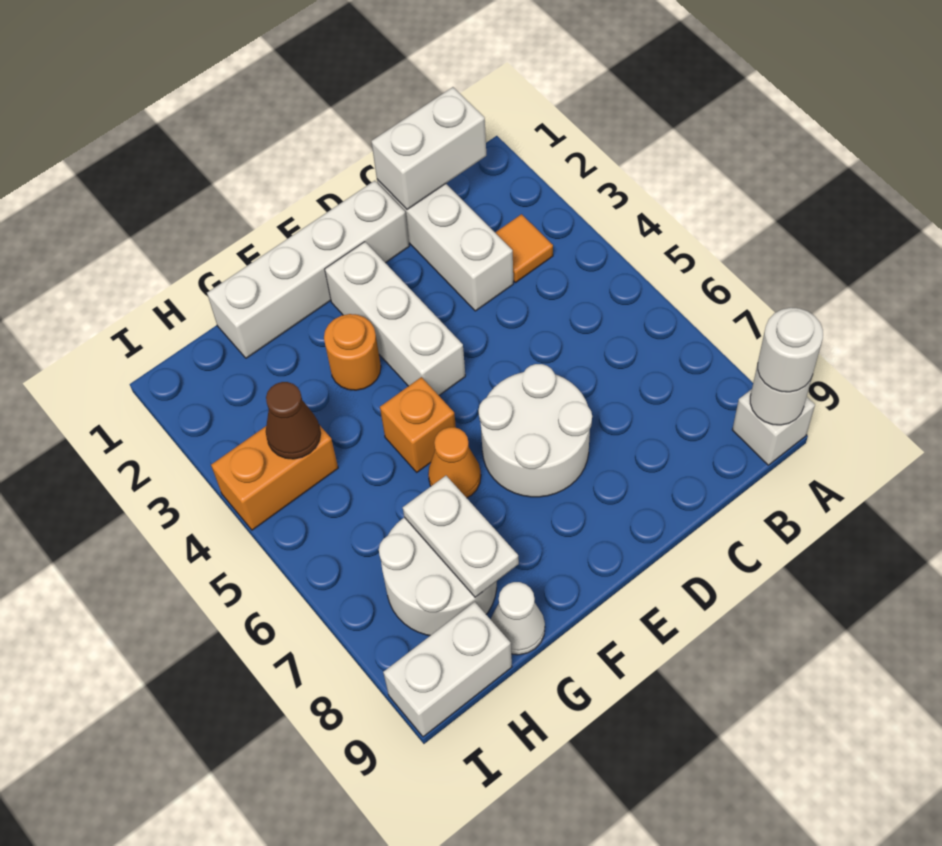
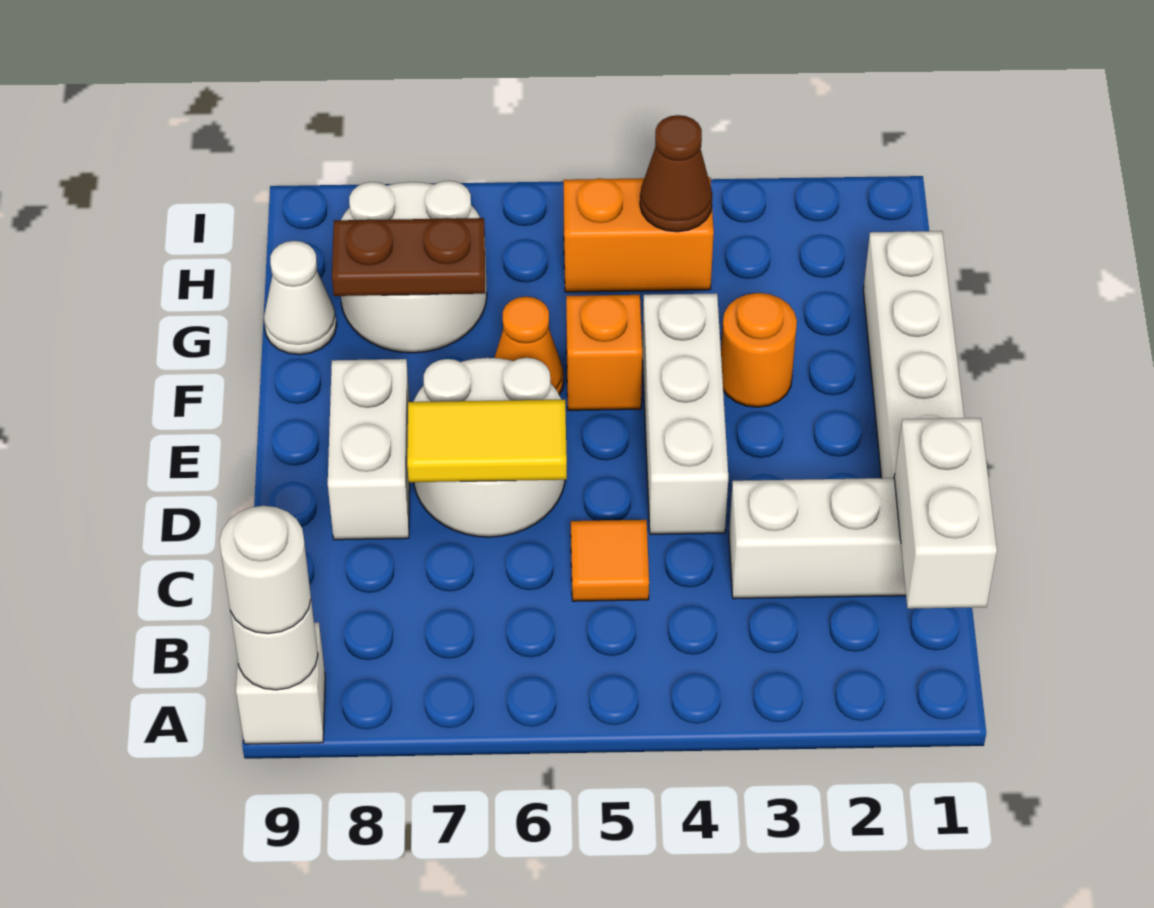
orange tile B3 level 1 -> orange tile C5 level 1
none -> yellow tile D6:D7 level 2
white brick E2:E4 level 1 -> white brick D4:F4 level 1
white plate G7:G8 level 2 -> brown plate G7:G8 level 2
orange brick H4:I4 level 1 -> orange brick H4:H5 level 1
white brick H9:I9 level 1 -> white brick D8:E8 level 1

